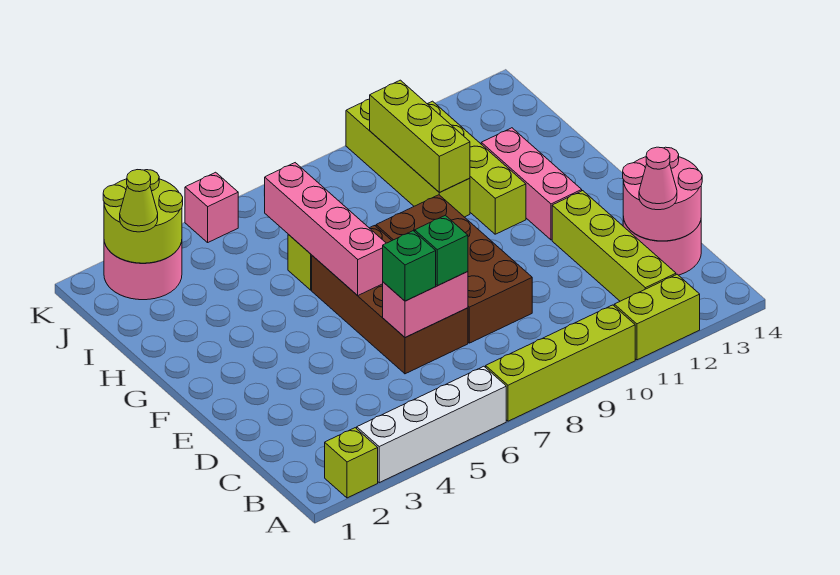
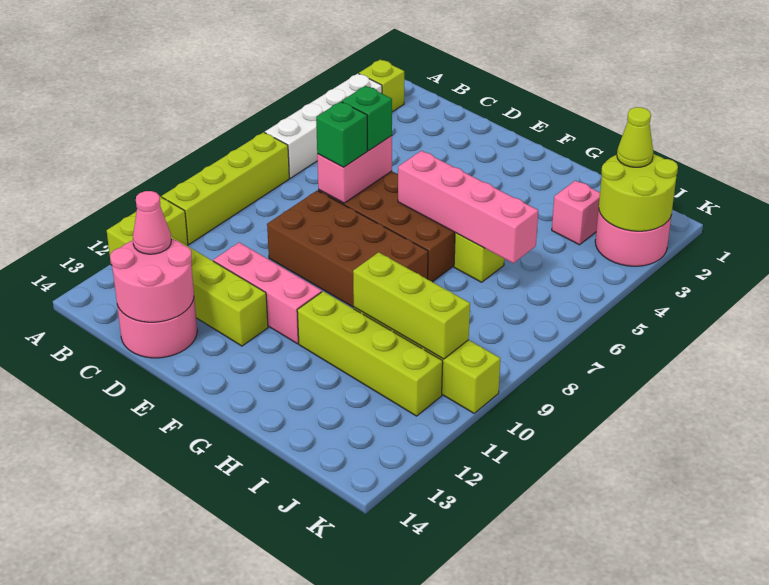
pink brick F12:H12 level 1 -> pink brick D11:F11 level 1
pink brick K5 level 1 -> pink brick I3 level 1

